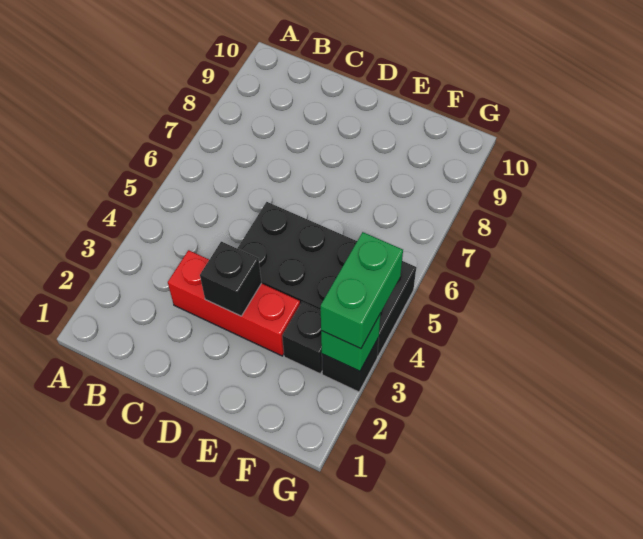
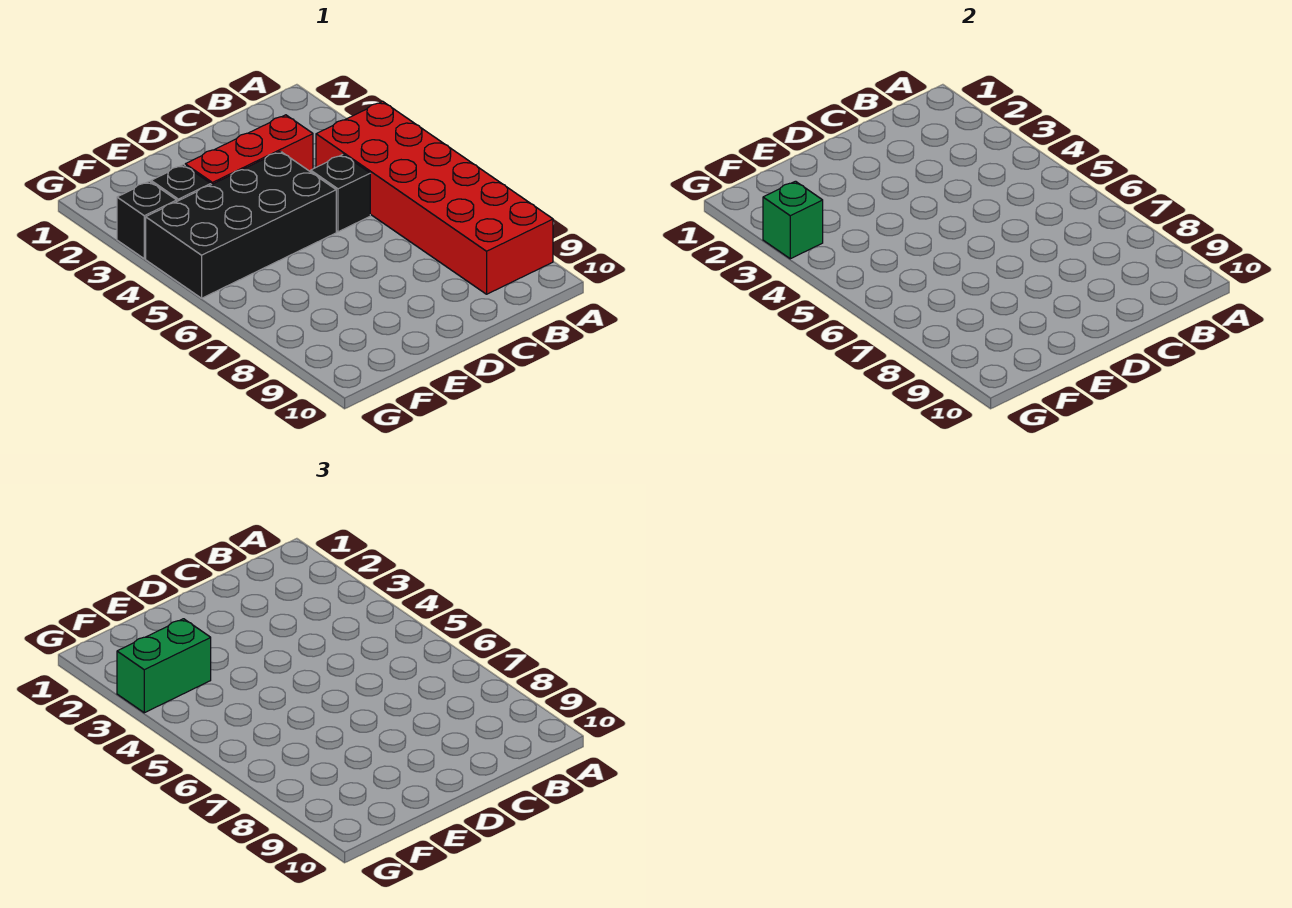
none -> red brick A4:B9 level 1
black brick D3 level 2 -> black brick C5 level 1
green brick G3:G4 level 3 -> green brick F3:G3 level 3

